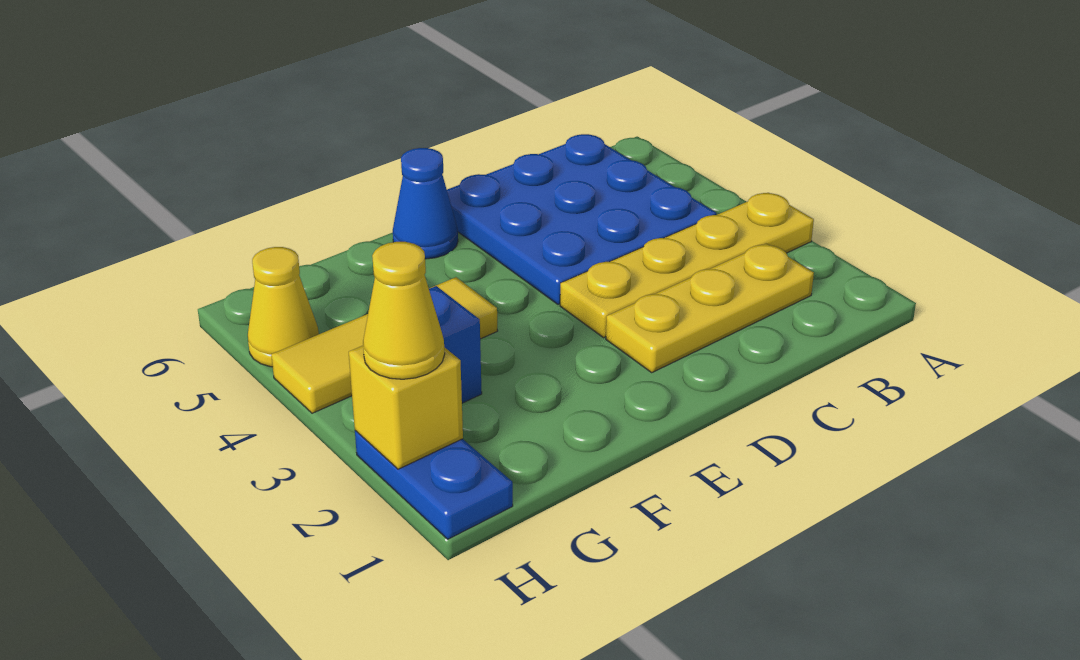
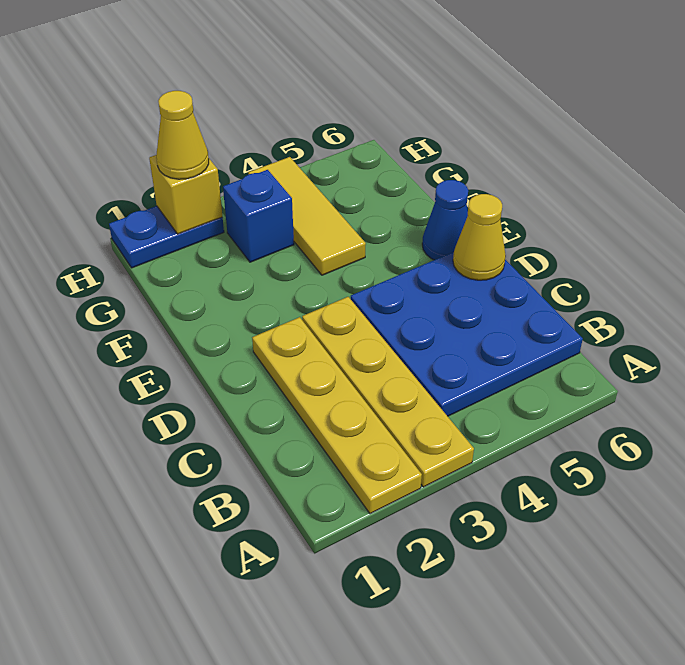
yellow plate B2:D2 level 1 -> yellow plate A2:D2 level 1
yellow cone H5 level 1 -> yellow cone D6 level 2

